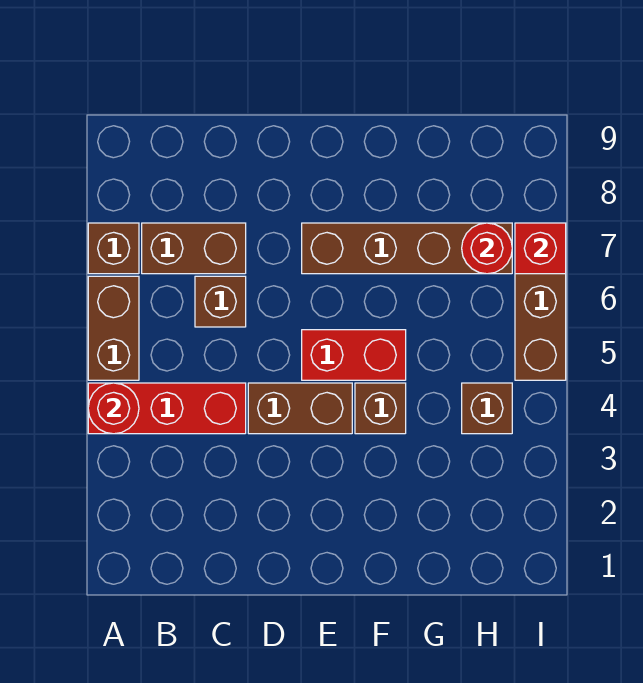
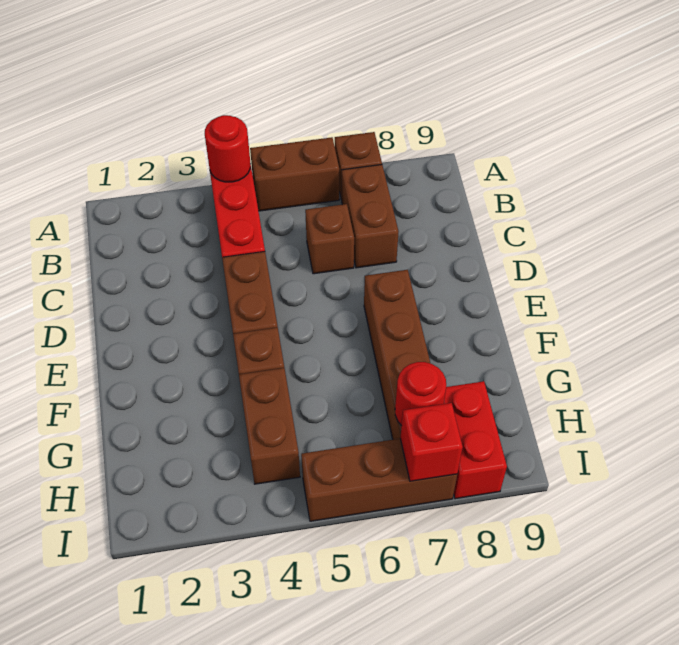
red brick E5:F5 level 1 -> red brick H8:I8 level 1
brown brick H4 level 1 -> brown brick G4:H4 level 1

